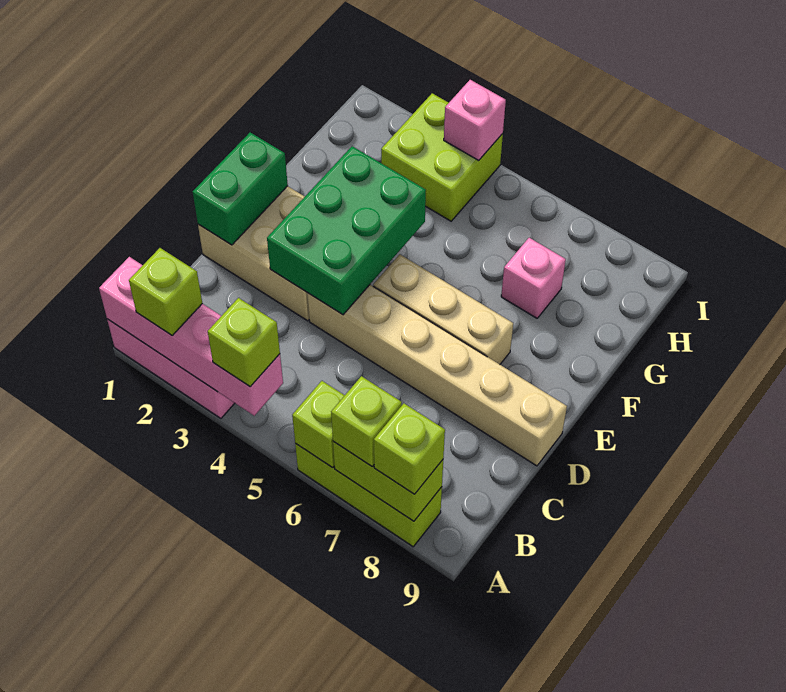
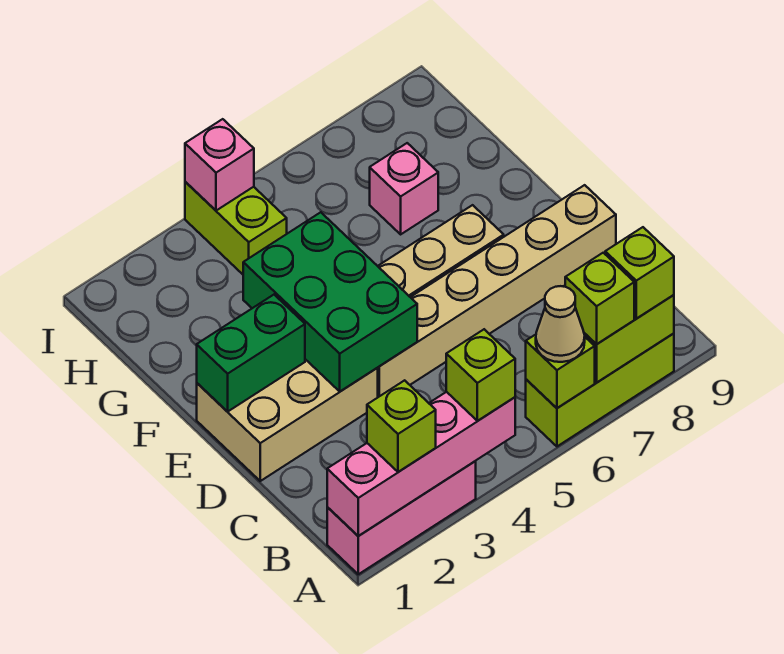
none -> tan cone A6 level 3
green brick D1:E1 level 2 -> green brick E1:E2 level 2
lime brick H3:I4 level 1 -> lime brick H4:I4 level 1

